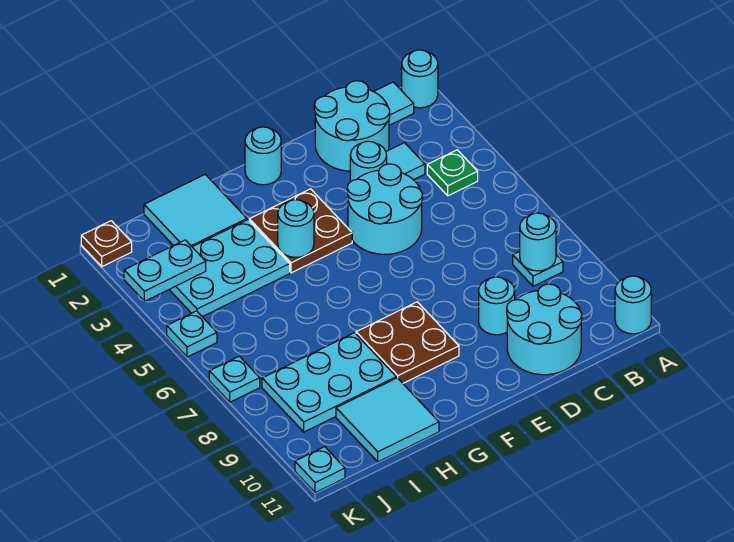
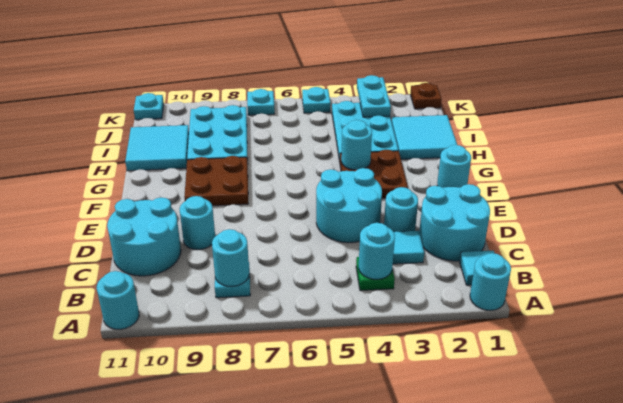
none -> cyan round brick B4 level 2

